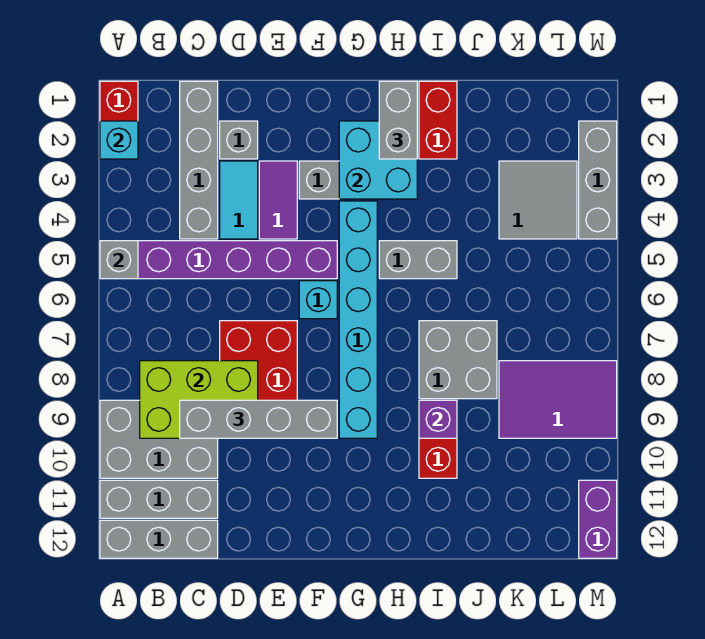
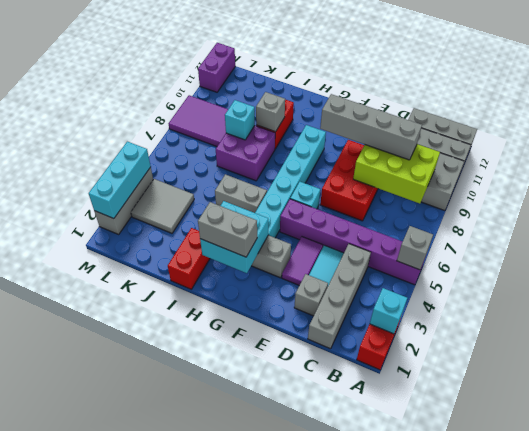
grey brick H1:H2 level 3 -> grey brick G2:H2 level 3
grey brick I7:J8 level 1 -> purple brick I7:J8 level 1
purple brick I9 level 2 -> grey brick I9 level 2
none -> cyan brick J8 level 2
none -> cyan brick M2:M4 level 2

